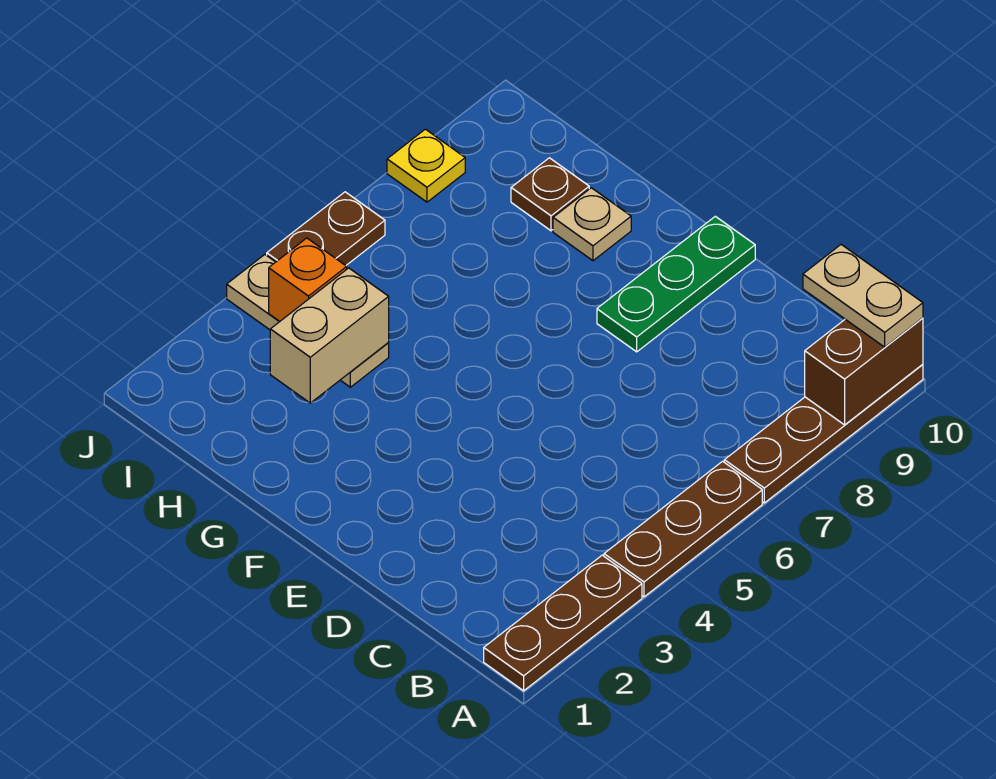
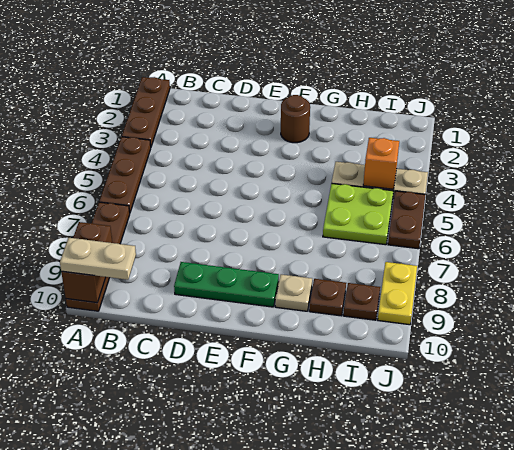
green plate E8:E10 level 1 -> green plate D9:F9 level 1
none -> brown round brick F2 level 1
tan brick H3:H4 level 2 -> none
none -> lime plate H5:I6 level 1
none -> brown plate I9 level 1
yellow plate J8 level 1 -> yellow plate J8:J9 level 1

